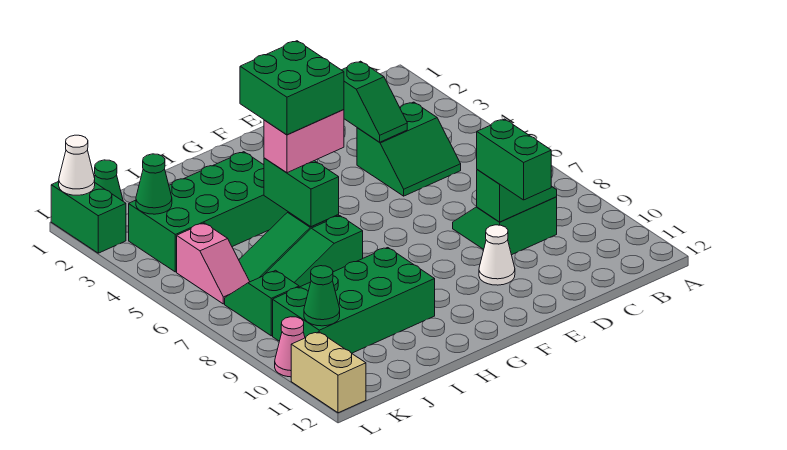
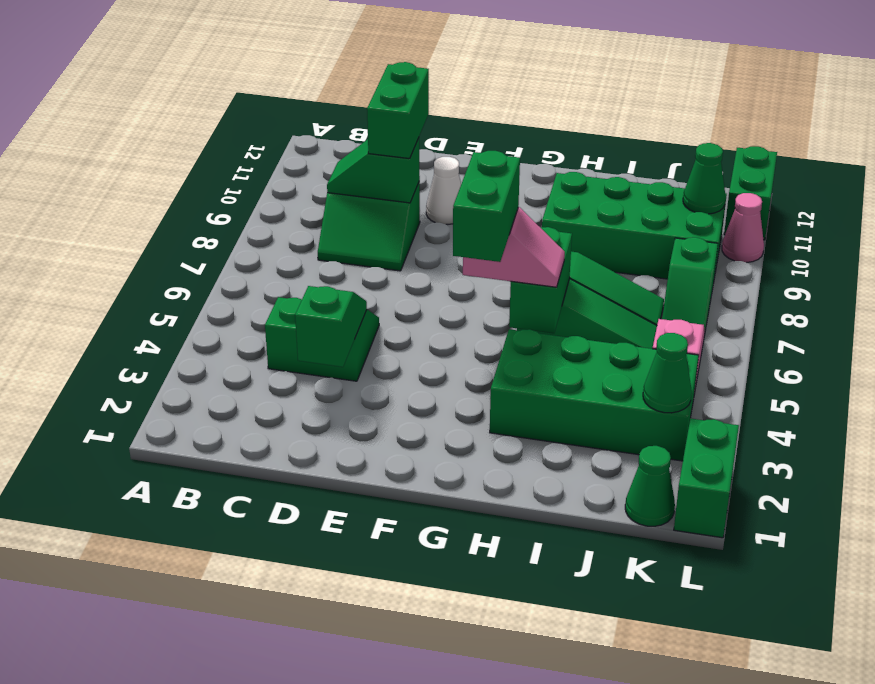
green brick G4:H5 level 4 -> green brick G4:G5 level 4
pink brick G5:H5 level 3 -> pink slope G5:H5 level 3 top G
white cone L1 level 2 -> none
tan brick L11:L12 level 1 -> green brick L11:L12 level 1

